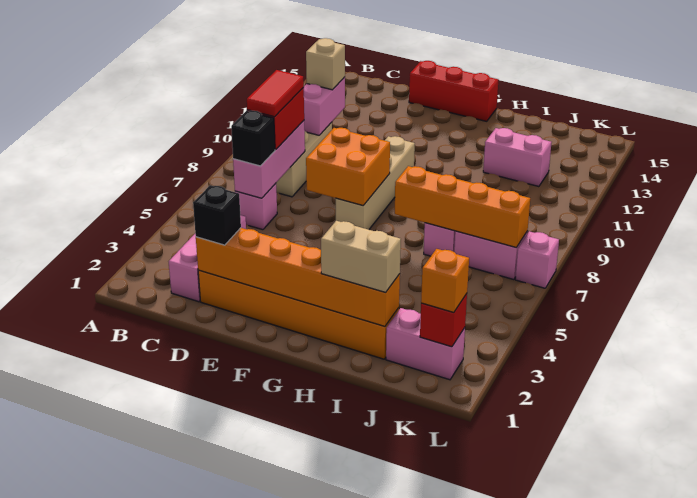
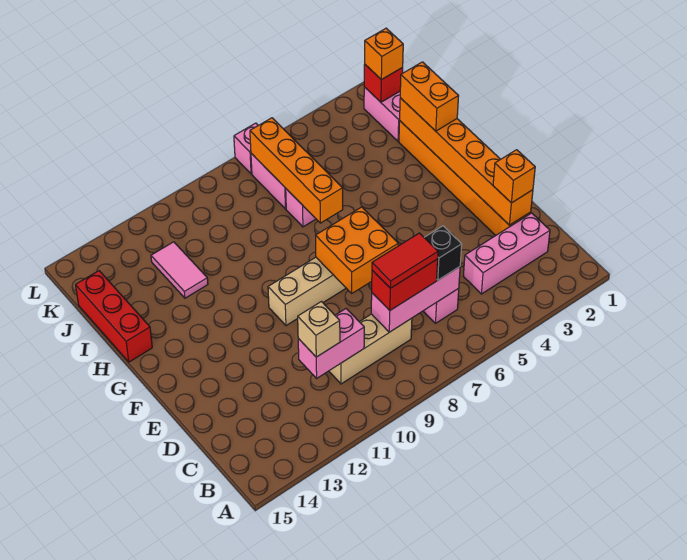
black brick D2 level 3 -> orange brick D2 level 3
red brick E15:G15 level 1 -> red brick H15:J15 level 1
tan brick H2:I2 level 3 -> orange brick H2:I2 level 3
pink brick I12:J12 level 1 -> pink tile I12:J12 level 1

